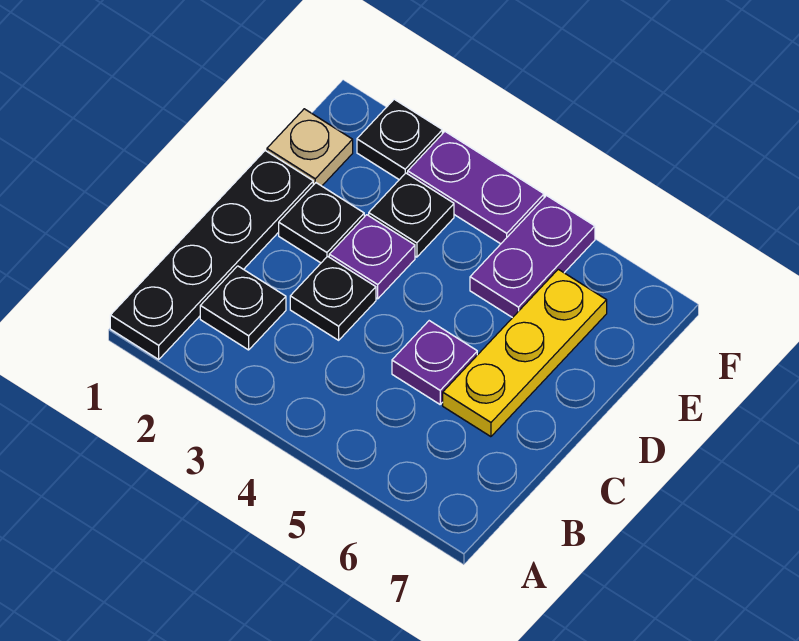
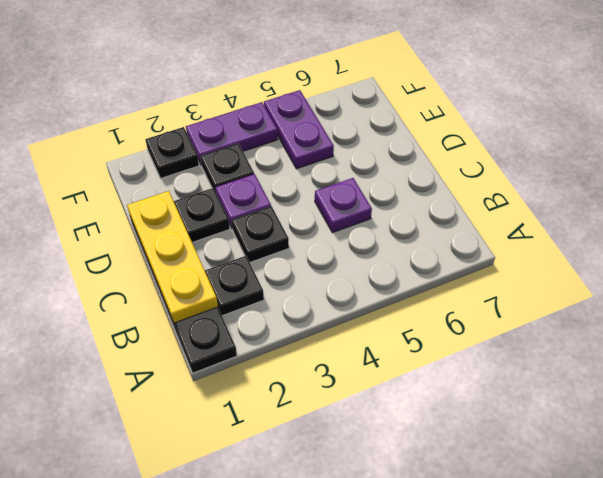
yellow plate C6:E6 level 1 -> yellow plate B1:D1 level 2
tan plate E1 level 1 -> none

